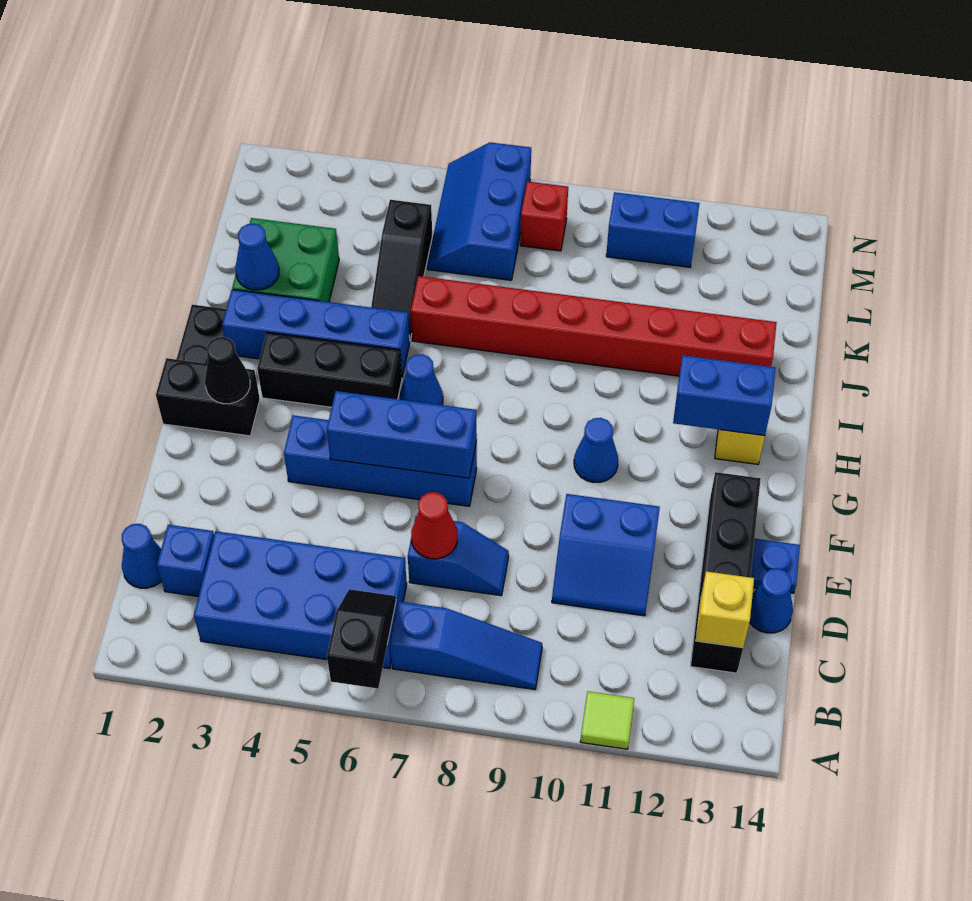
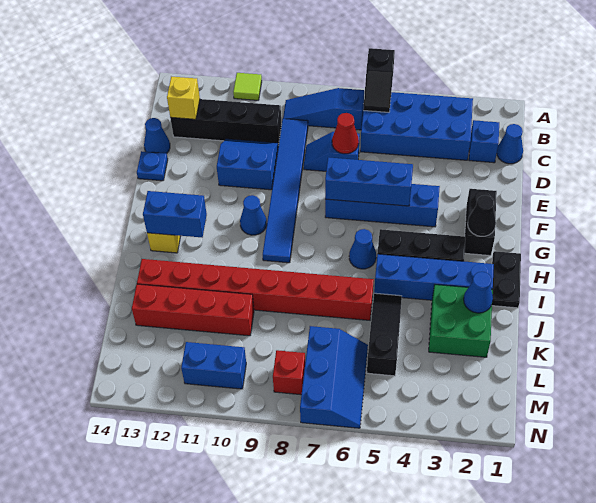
none -> blue tile C9:H9 level 1
black brick C13:F13 level 1 -> black brick C10:C13 level 1
black brick G1:G2 level 1 -> black brick F2:G2 level 1
none -> red brick K10:K13 level 1

